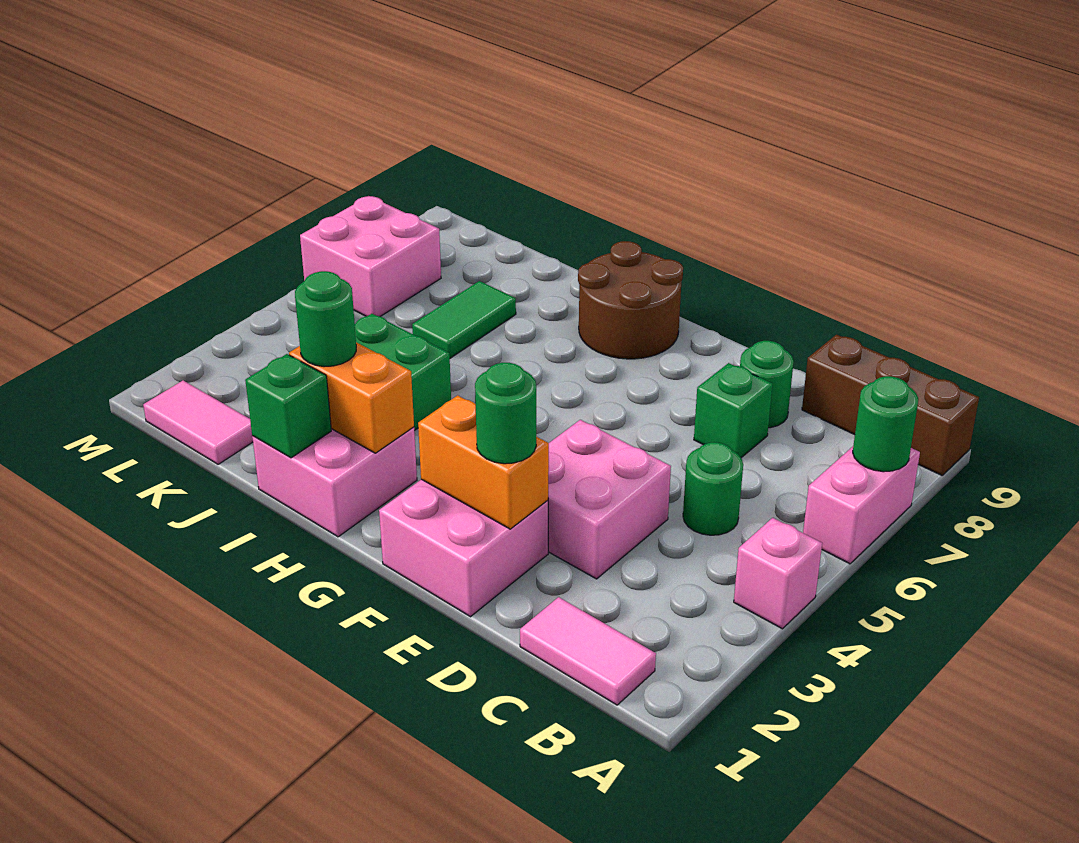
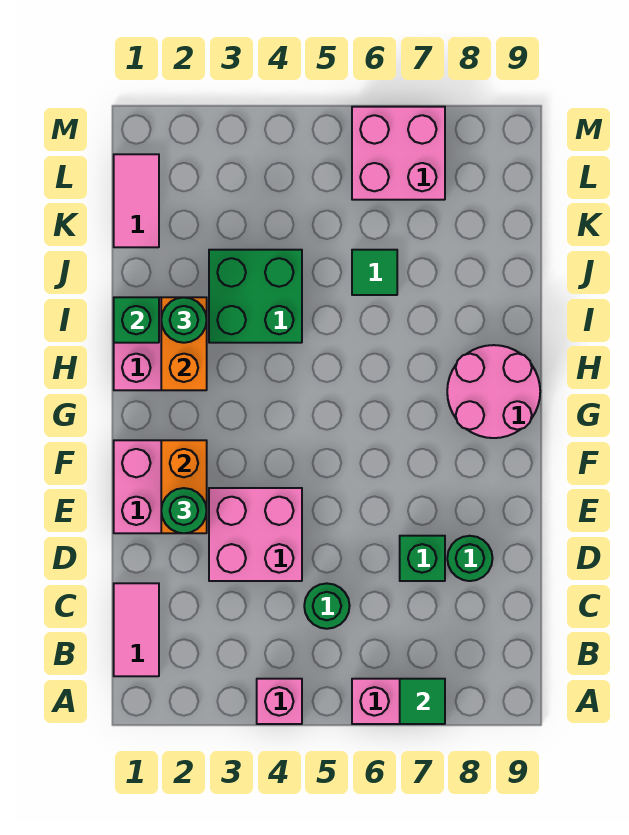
green round brick A7 level 2 -> green tile A7 level 2
brown brick A9:C9 level 1 -> none
brown round brick G8:H9 level 1 -> pink round brick G8:H9 level 1
green tile J6:J7 level 1 -> green tile J6 level 1

